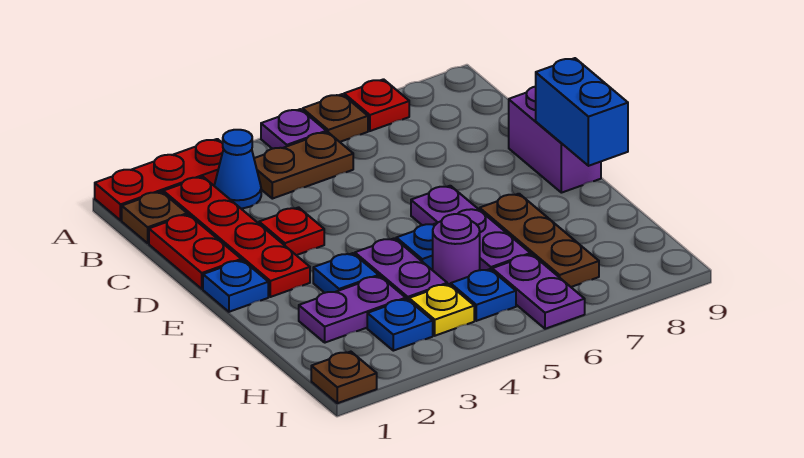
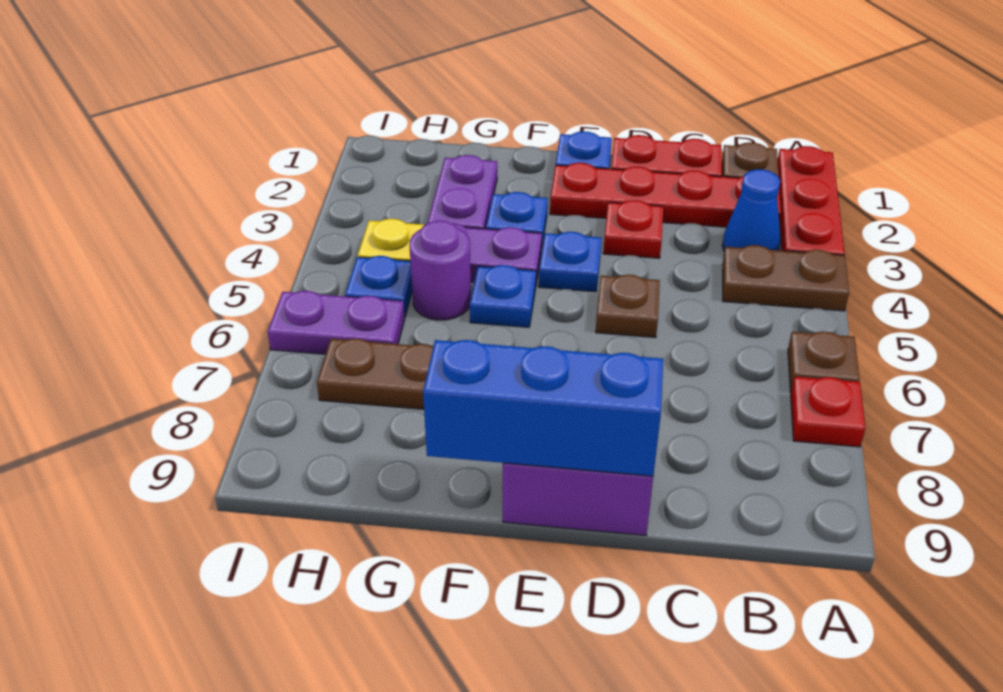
purple plate A5 level 1 -> none
brown plate B4:B5 level 1 -> brown plate A4:B4 level 1
purple plate E6:G6 level 1 -> none
blue brick E9:F9 level 2 -> blue brick D9:F9 level 2
blue plate H3 level 1 -> blue plate E4 level 1
brown plate I1 level 1 -> brown plate D5 level 1

